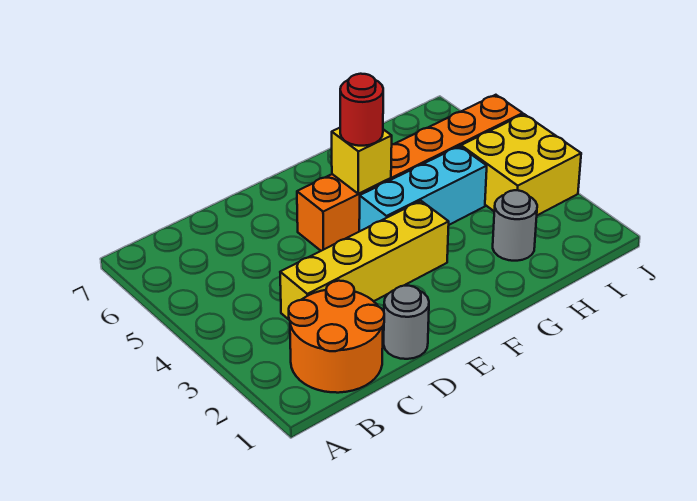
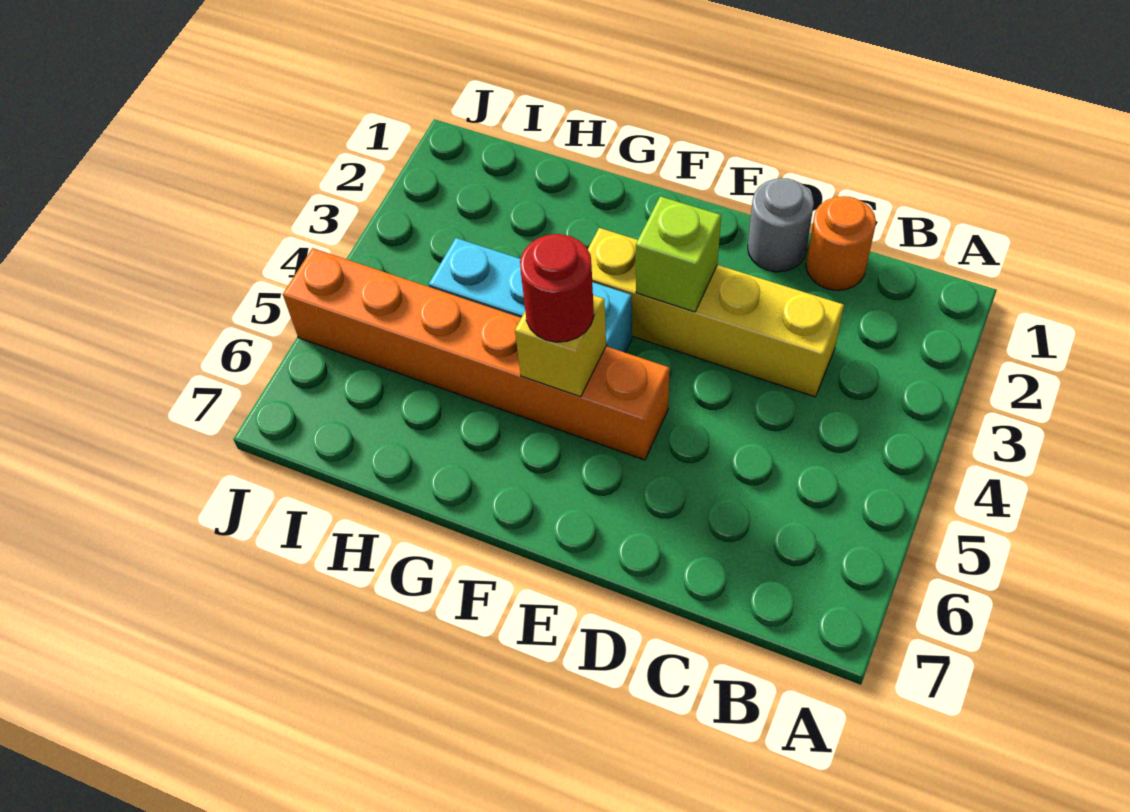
orange round brick B1:C2 level 1 -> orange round brick C1 level 1
none -> lime brick E3 level 2
grey round brick H2 level 1 -> none
yellow brick I3:J4 level 1 -> none

